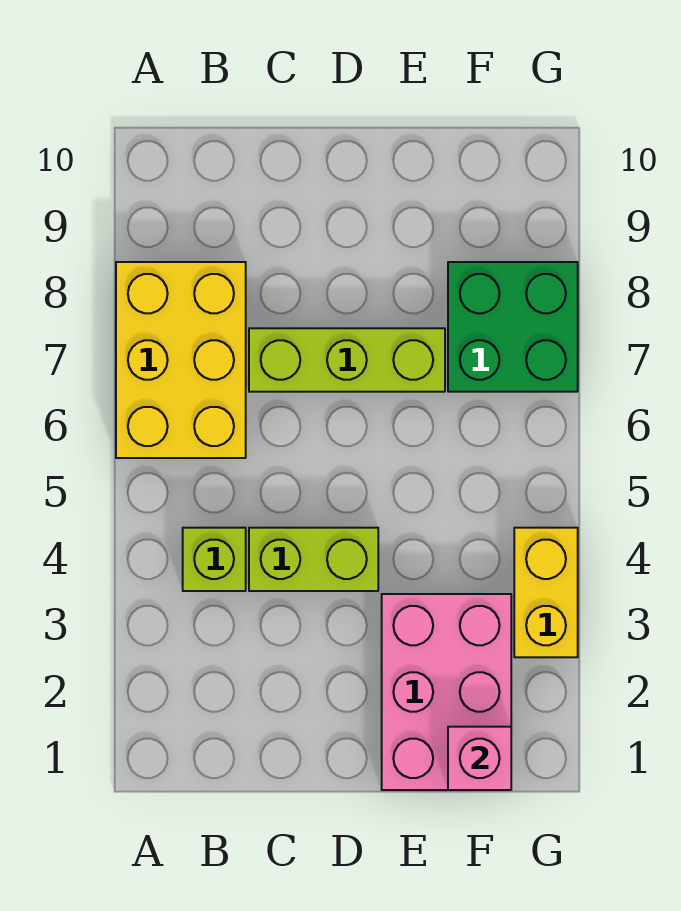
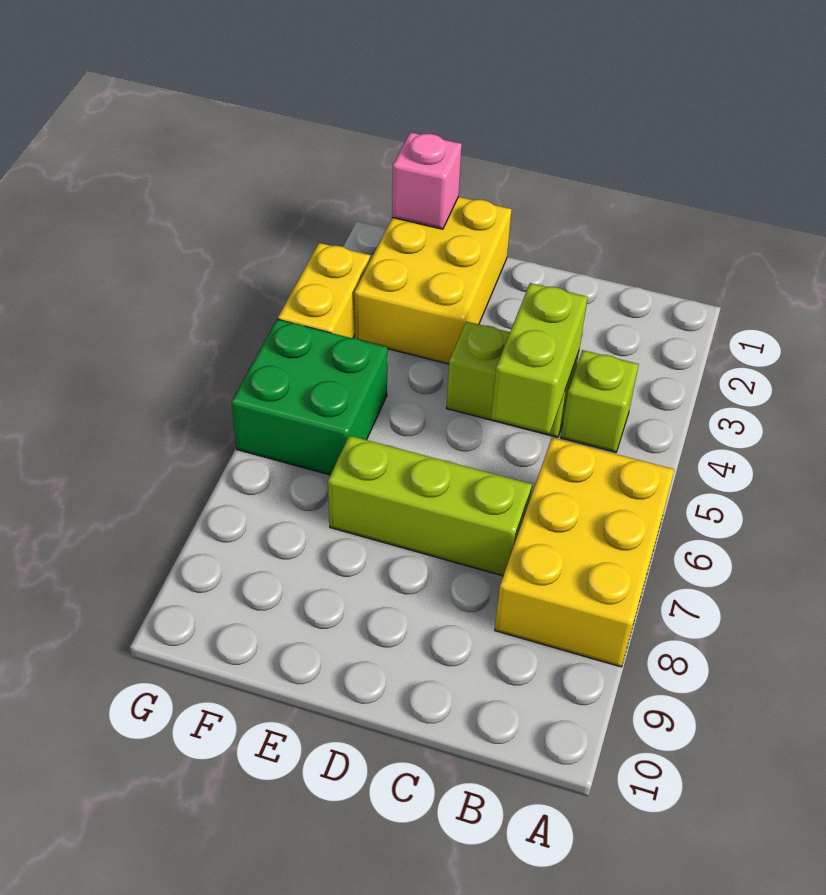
none -> lime brick C4:C5 level 2
pink brick E1:F3 level 1 -> yellow brick E1:F3 level 1
green brick F7:G8 level 1 -> green brick F5:G6 level 1

